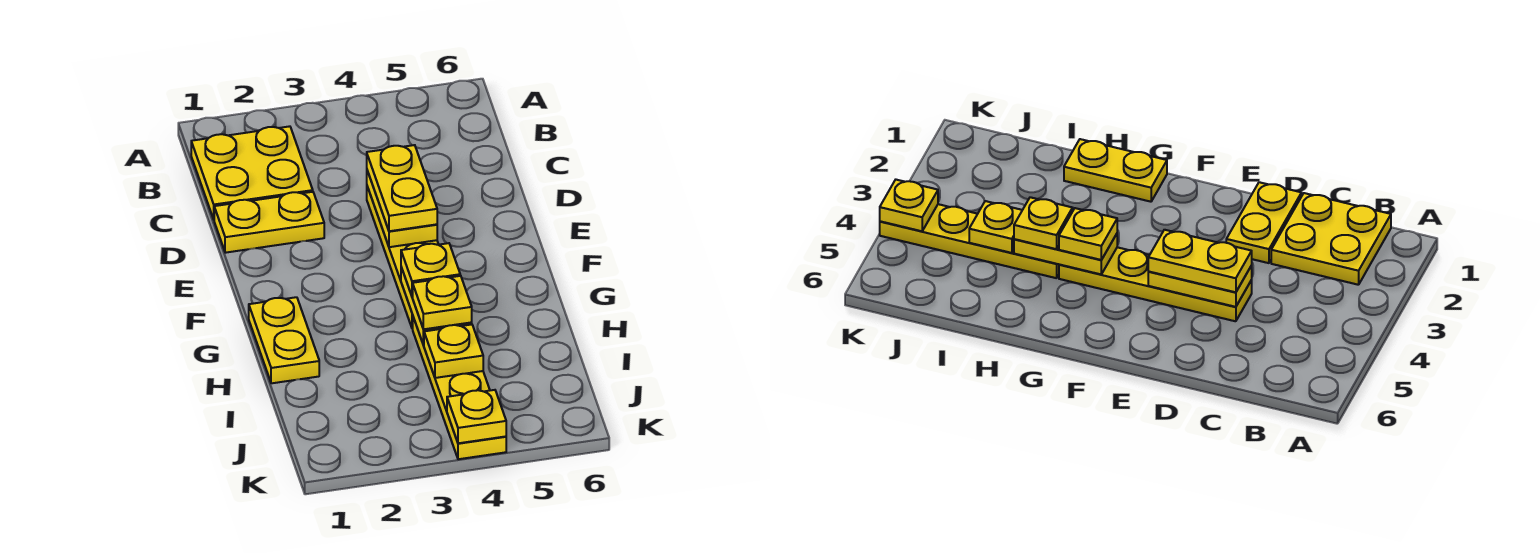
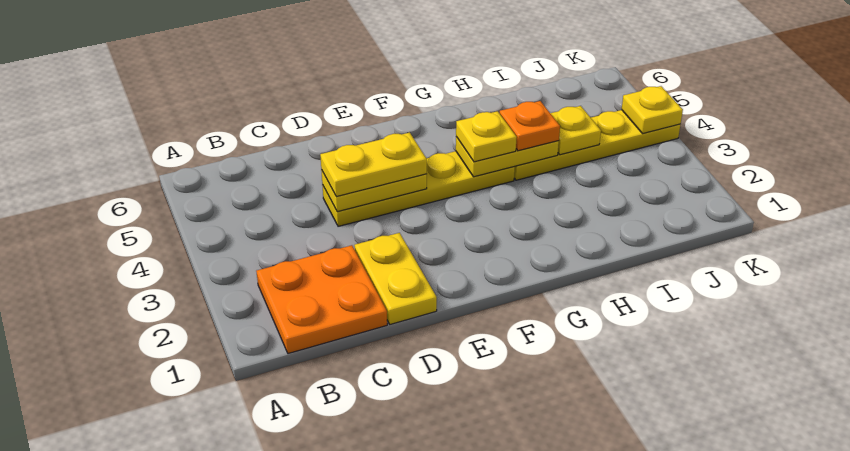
yellow plate B1:C2 level 1 -> orange plate B1:C2 level 1
yellow plate G1:H1 level 1 -> none
yellow plate H4 level 3 -> orange plate H4 level 3

